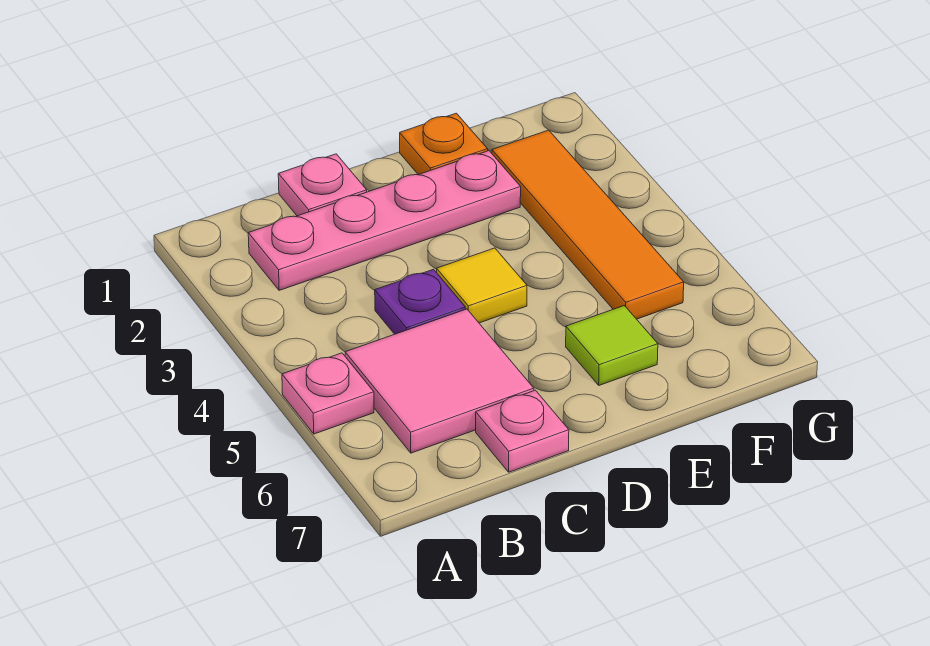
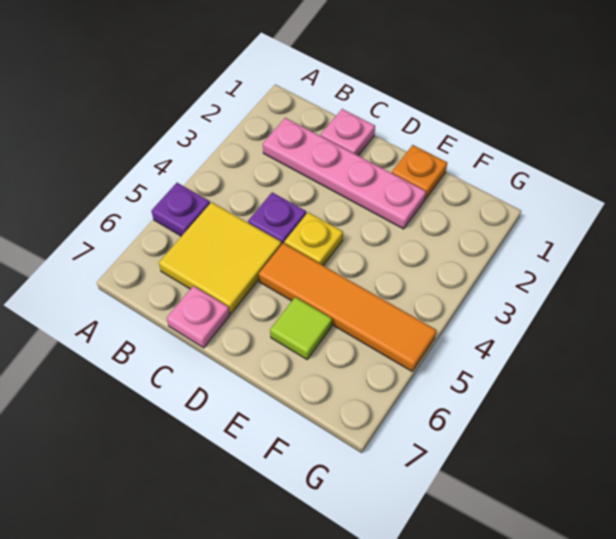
pink plate A5 level 1 -> purple plate A5 level 1
pink tile B5:C6 level 1 -> yellow tile B5:C6 level 1
yellow tile D4 level 1 -> yellow plate D4 level 1
orange tile F2:F5 level 1 -> orange tile D5:G5 level 1

